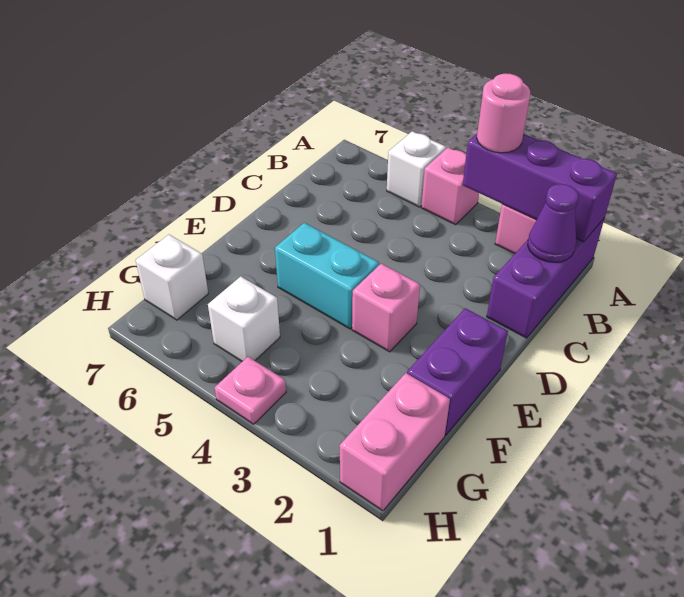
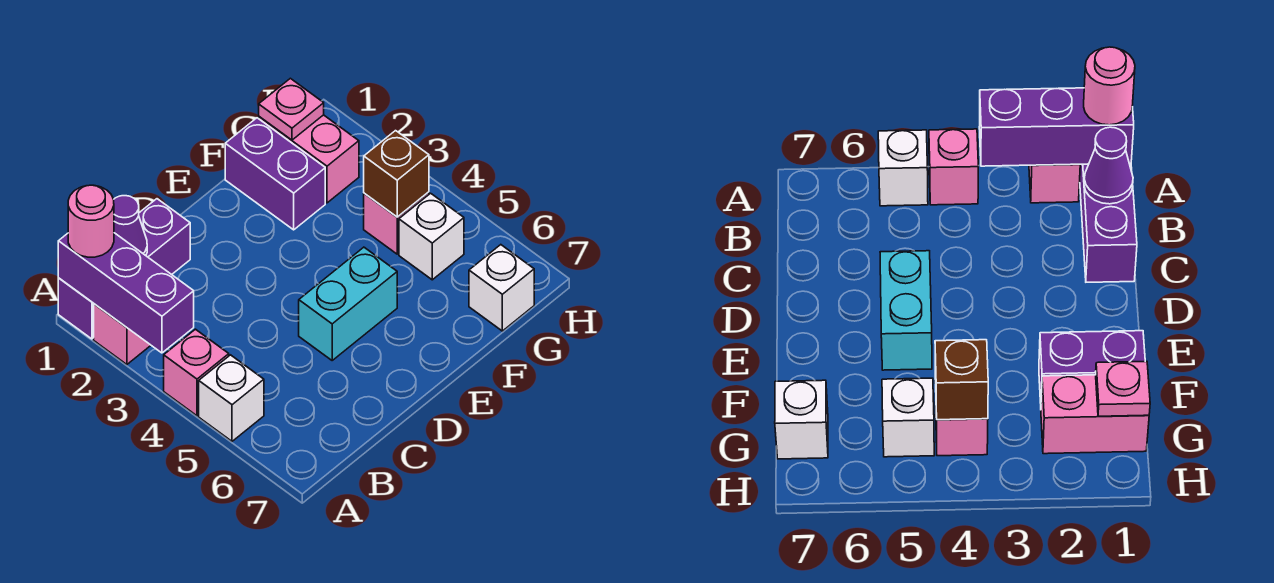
pink round brick A3 level 3 -> pink round brick A1 level 3
purple brick E1:F1 level 1 -> purple brick F1:F2 level 1
pink brick E3 level 1 -> pink brick G4 level 1
cyan brick E4:E5 level 1 -> cyan brick D5:E5 level 1
pink brick G1:H1 level 1 -> pink brick G1:G2 level 1
none -> brown brick G4 level 2
pink plate H4 level 1 -> pink plate G1 level 2

